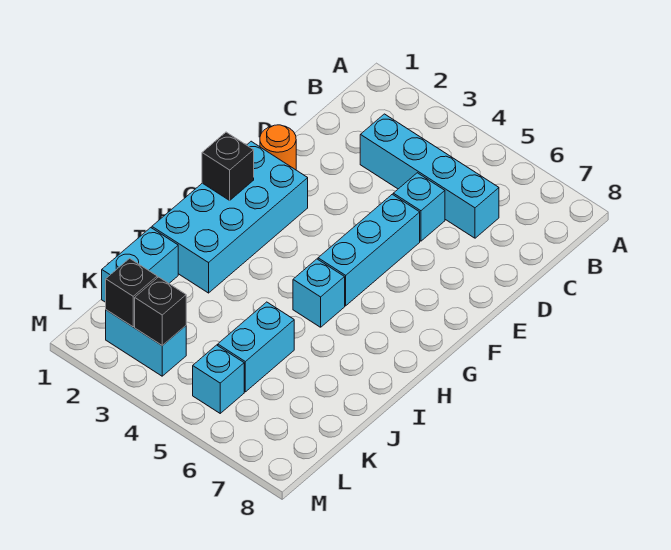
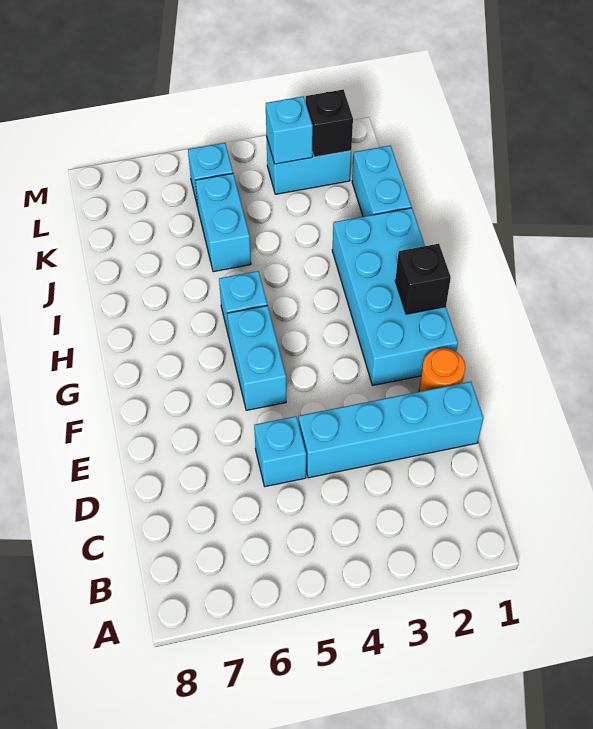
cyan brick C3:C6 level 1 -> cyan brick D1:D4 level 1
cyan brick E5:G5 level 1 -> cyan brick F5:G5 level 1
black brick L3 level 2 -> cyan brick L3 level 2

